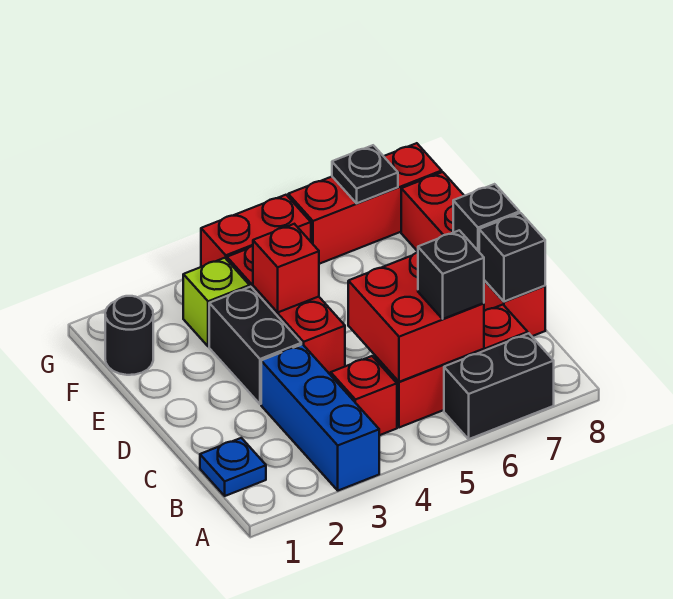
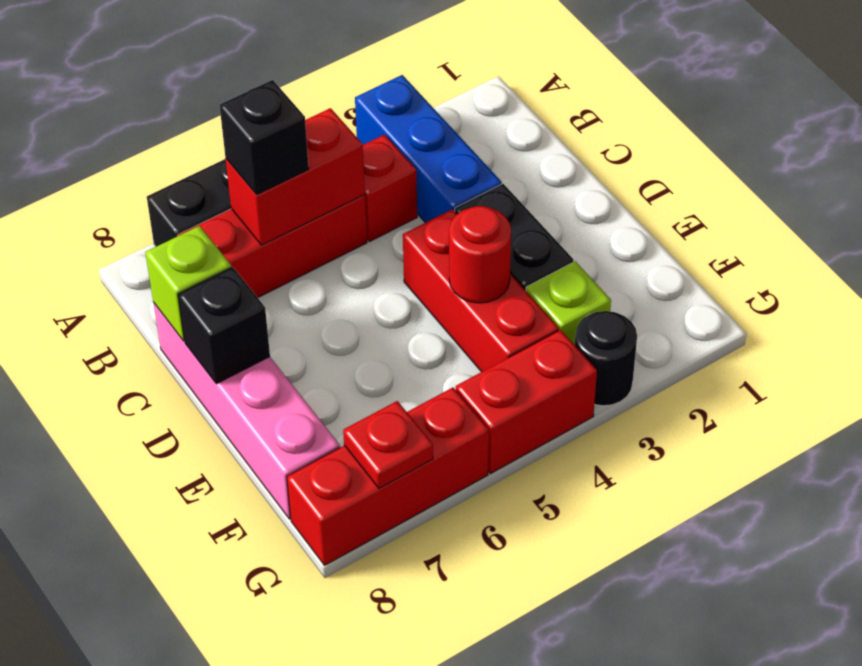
blue plate B1 level 1 -> none
red brick B5:C6 level 2 -> red brick B5:B6 level 2
red brick C8:F8 level 1 -> pink brick C8:F8 level 1
black brick C8 level 2 -> lime brick C8 level 2
red brick E4 level 2 -> red round brick E4 level 2
black round brick F1 level 1 -> black round brick G3 level 1
black plate G7 level 2 -> red plate G7 level 2

